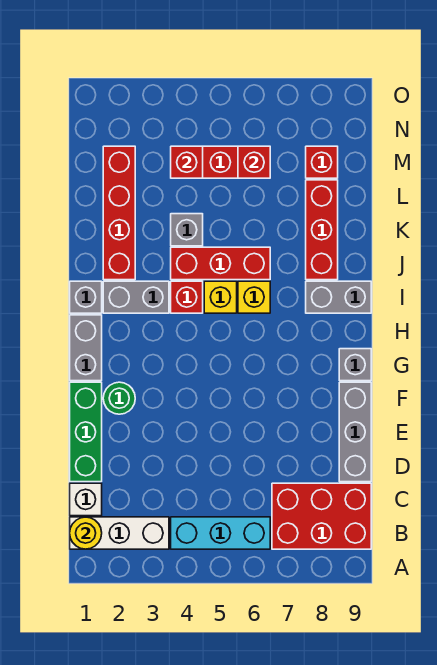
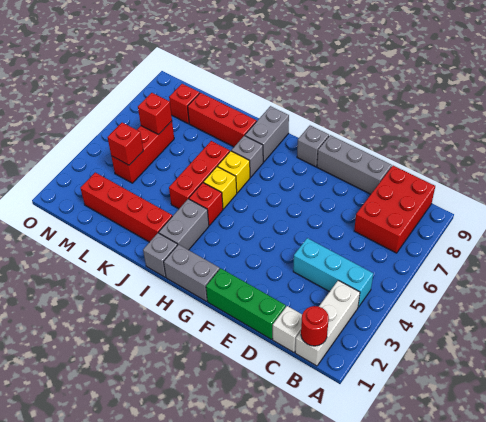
yellow round brick B1 level 2 -> red round brick B1 level 2
cyan brick B4:B6 level 1 -> cyan brick B4:D4 level 1
green round brick F2 level 1 -> none
grey brick K4 level 1 -> grey brick I7 level 1

